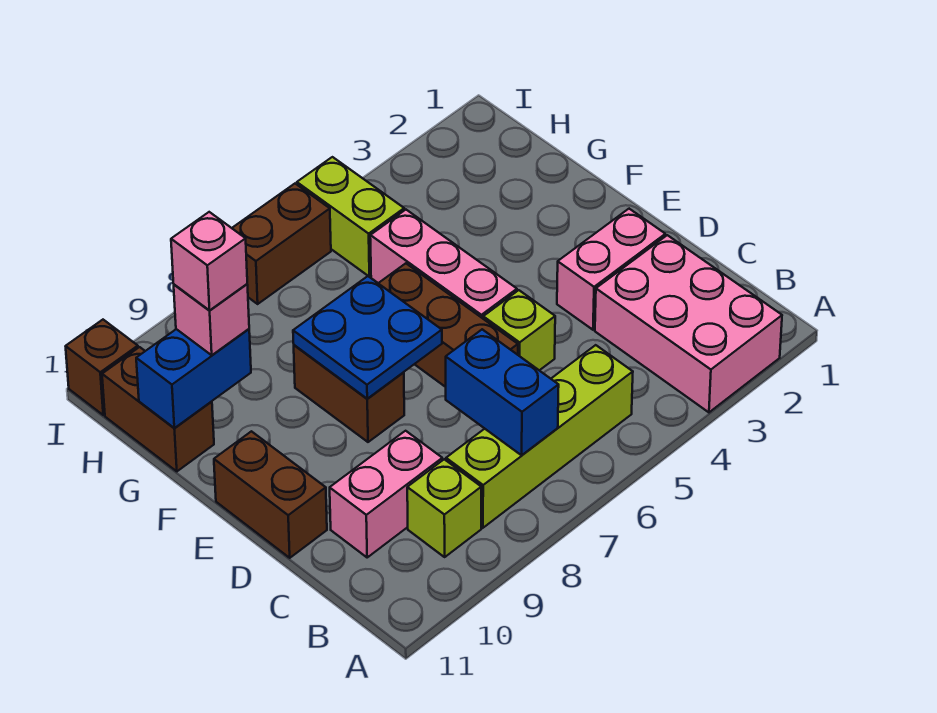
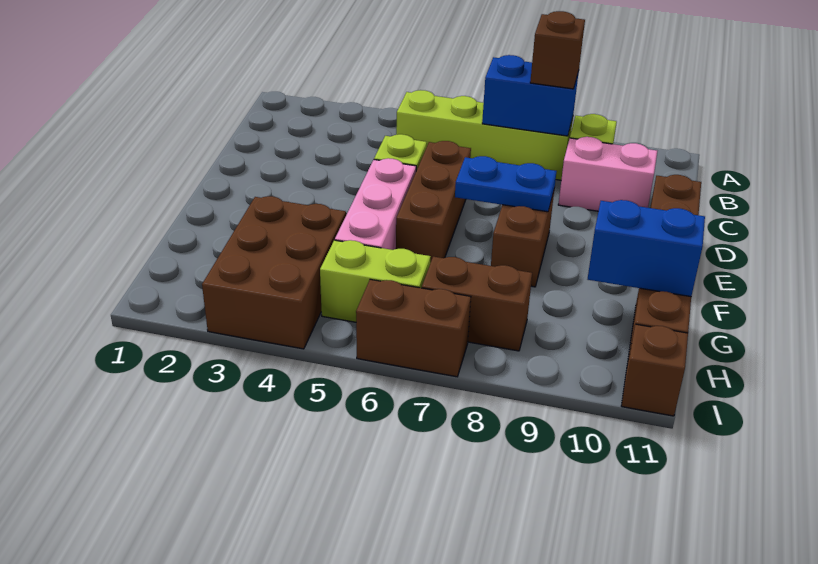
pink brick A2:C3 level 1 -> none
blue brick B7:C7 level 2 -> blue brick B7:B8 level 2
none -> brown brick B8 level 3
pink brick D2:D3 level 1 -> none
blue plate E7:F8 level 2 -> blue plate E7:E8 level 2
none -> brown brick G3:I4 level 1
pink brick G10 level 3 -> none
pink brick G10 level 4 -> none
lime brick H5:I5 level 1 -> lime brick H5:H6 level 1
none -> brown brick H7:H8 level 1

